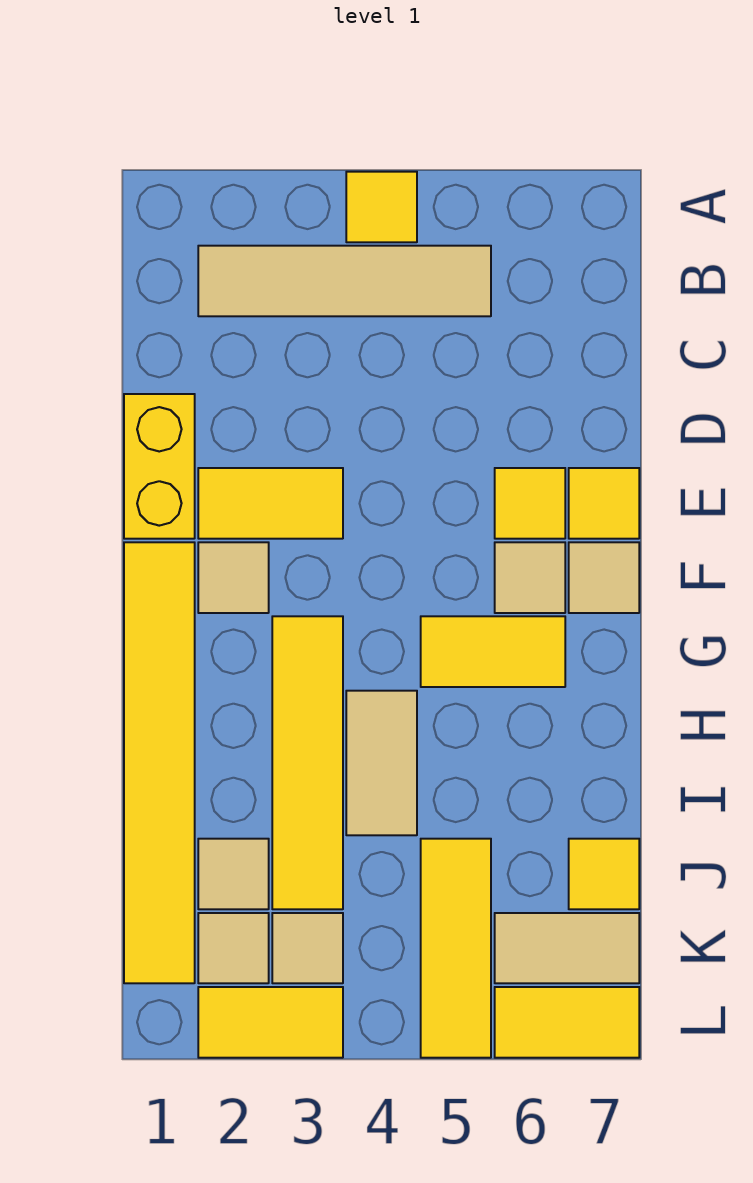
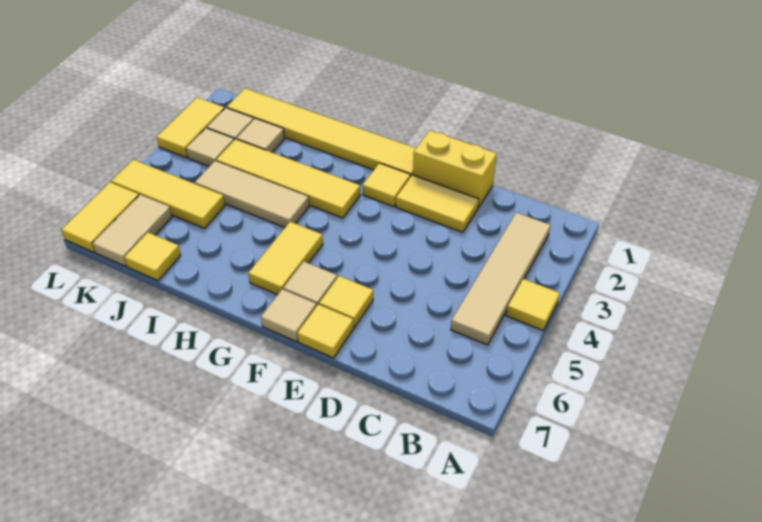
yellow tile E2:E3 level 1 -> yellow tile D2:E2 level 1
tan tile F2 level 1 -> yellow tile F2 level 1
tan tile H4:I4 level 1 -> tan tile H4:J4 level 1

